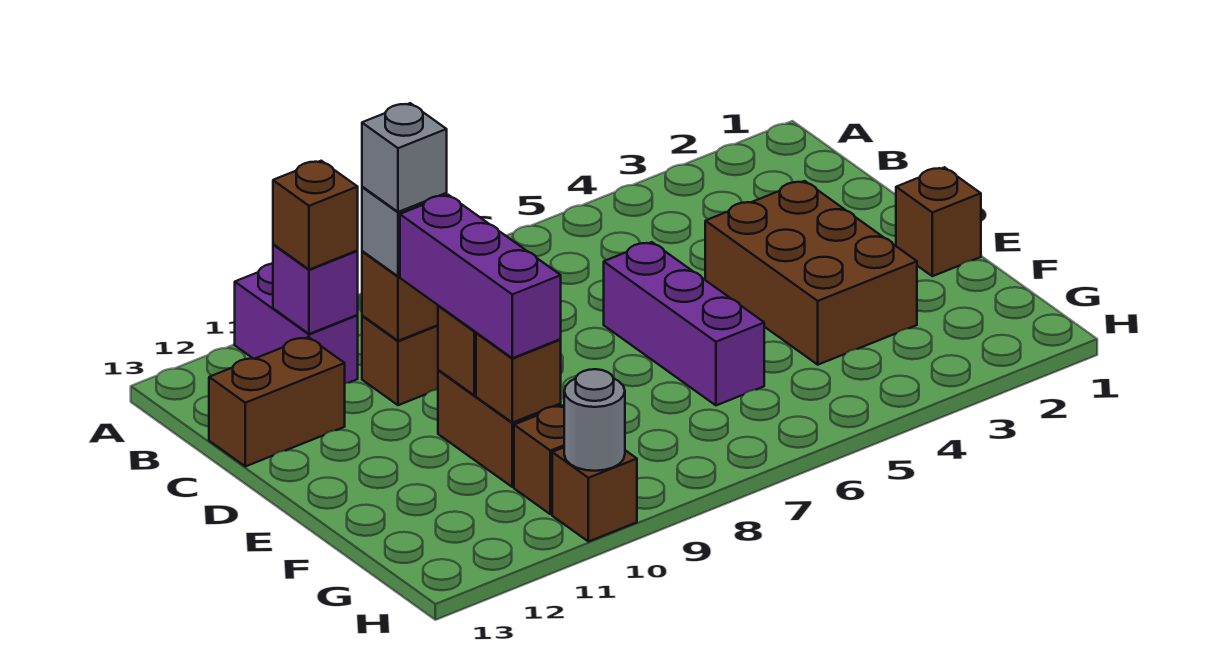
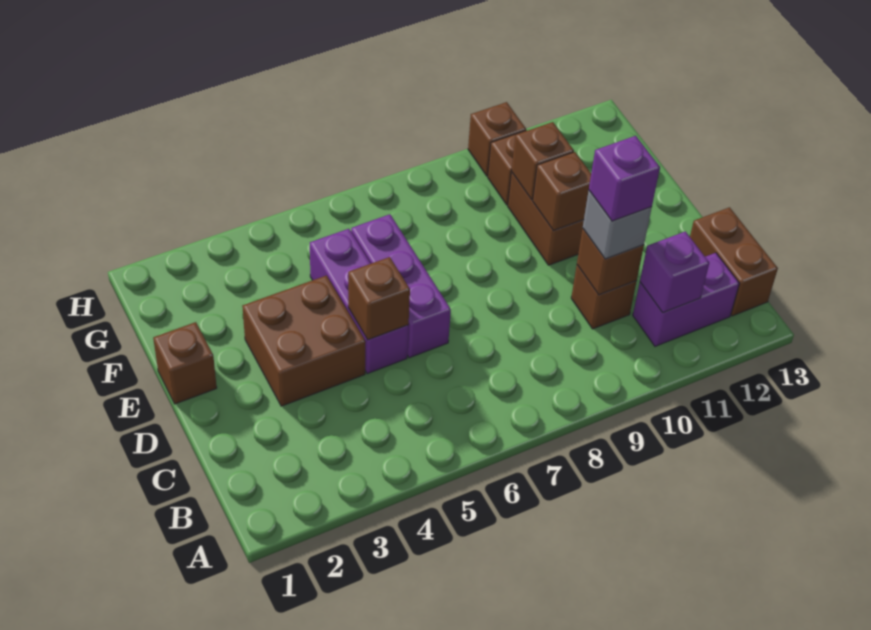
purple brick A11:B11 level 1 -> purple brick B11:B12 level 1
brown brick B11 level 3 -> brown brick D5 level 2
grey brick C10 level 4 -> purple brick C10 level 4
brown brick C12:C13 level 1 -> brown brick B13:C13 level 1
brown brick D3:F4 level 1 -> brown brick D3:E4 level 1
purple brick D10:F10 level 3 -> purple brick D5:F5 level 1
grey round brick H10 level 2 -> none

